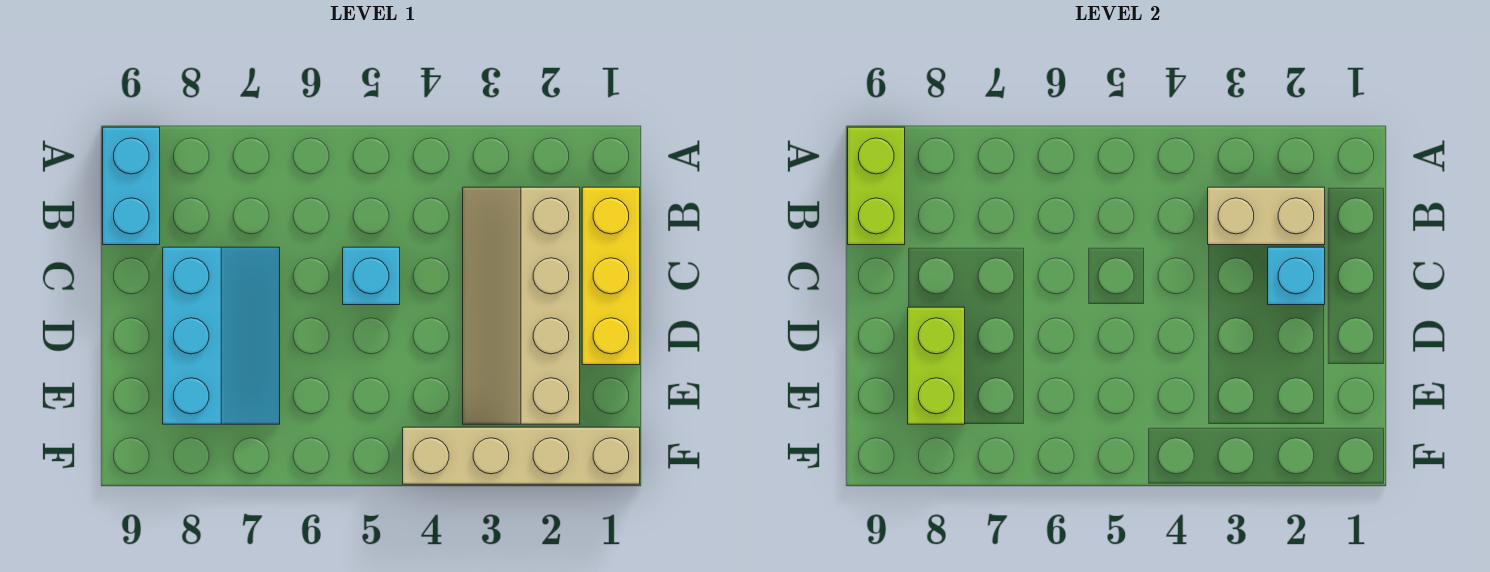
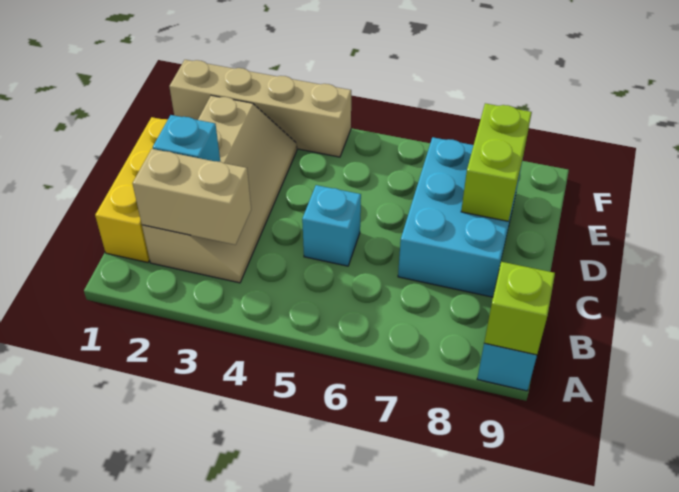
lime brick A9:B9 level 2 -> lime brick A9 level 2
cyan slope C7:E8 level 1 top 8 -> cyan brick C7:E8 level 1

